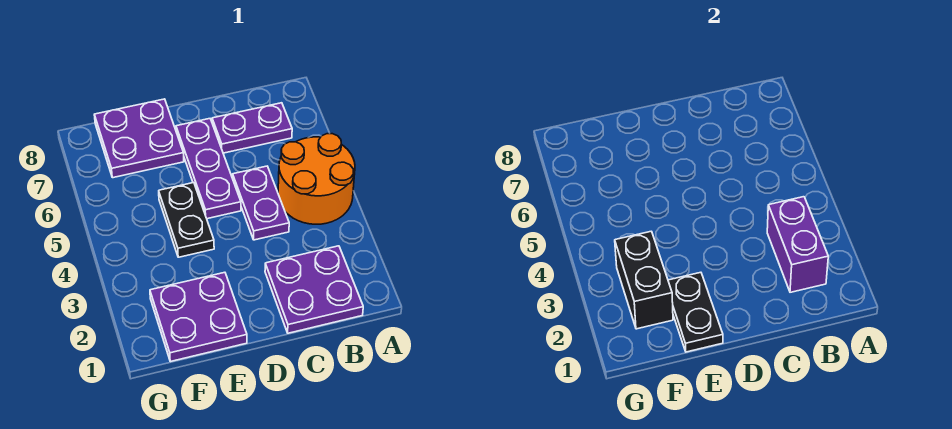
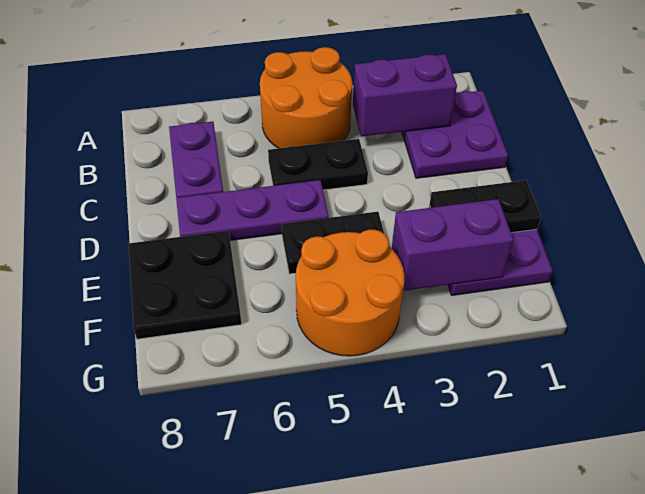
purple plate C4:C5 level 1 -> black plate C4:C5 level 1
purple plate E7:F8 level 1 -> black plate E7:F8 level 1
black brick F2:F3 level 2 -> purple brick F2:F3 level 2
none -> orange round brick F4:G5 level 1

